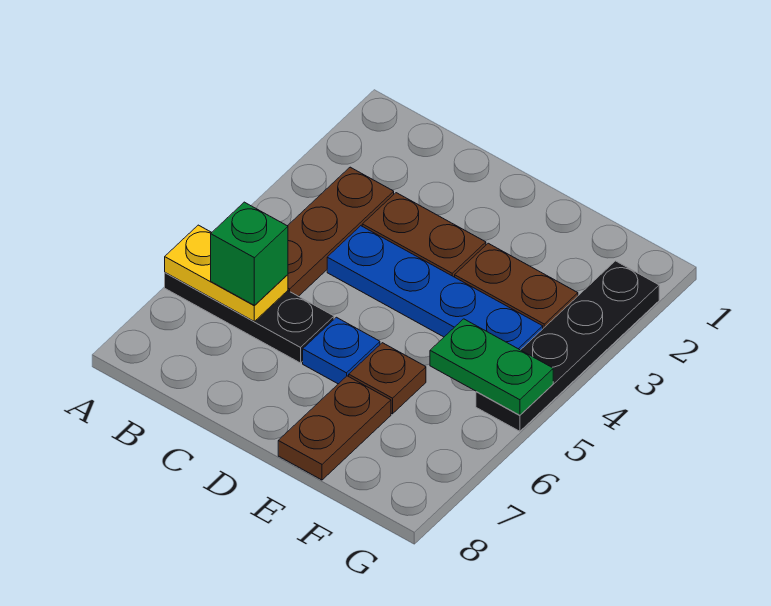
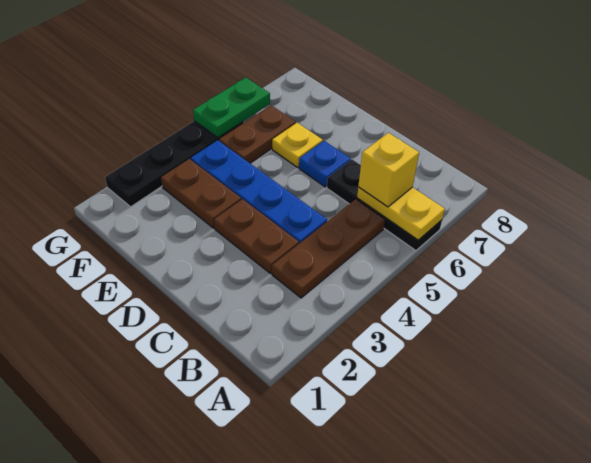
green brick B6 level 3 -> yellow brick B6 level 3
brown plate E6 level 1 -> yellow plate E6 level 1
brown plate E7:E8 level 1 -> brown plate F5:F6 level 1
green plate F5:G5 level 2 -> green plate G5:G6 level 2

